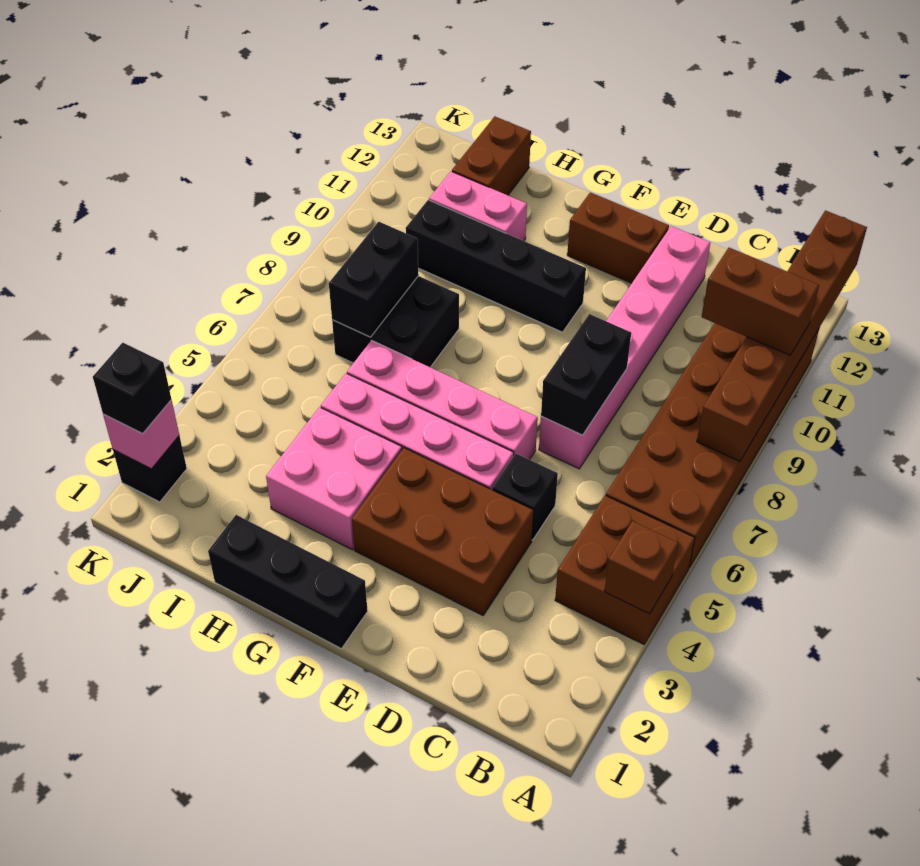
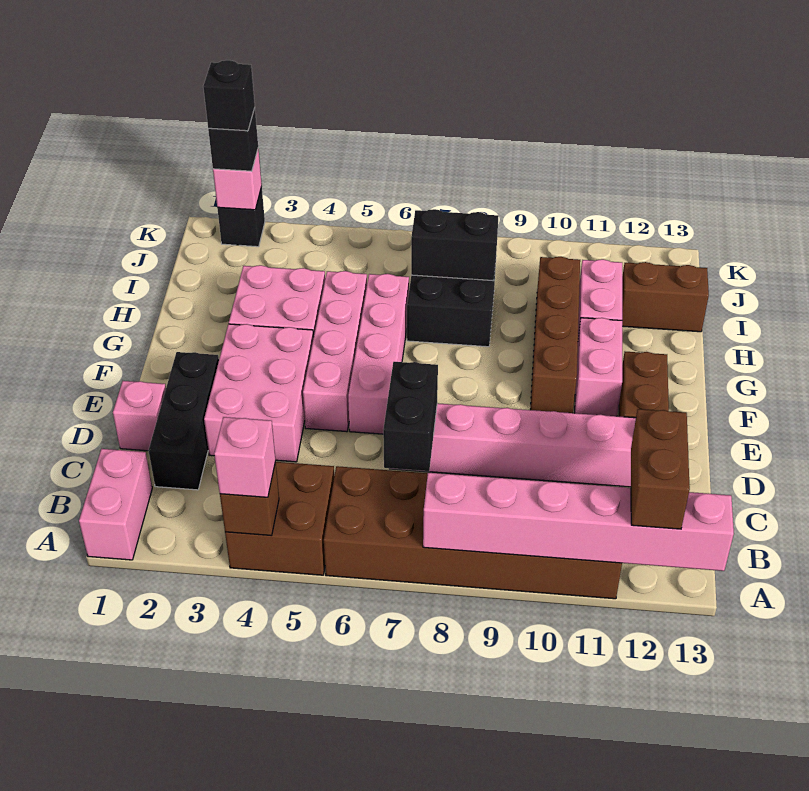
none -> pink brick A1:B1 level 1
none -> pink brick A4 level 3
brown brick A8:A13 level 2 -> pink brick A8:A13 level 2
brown brick A10:B10 level 3 -> brown brick A12:B12 level 3
none -> pink brick D1 level 1
brown brick D3:F4 level 1 -> pink brick D3:F4 level 1
black brick D5 level 1 -> black brick K2 level 4
black brick D7:D8 level 2 -> black brick C7:D7 level 2
black brick F1:H1 level 1 -> black brick C2:E2 level 1
black brick F10:I10 level 1 -> brown brick F10:I10 level 1
none -> pink brick F11:G11 level 1

